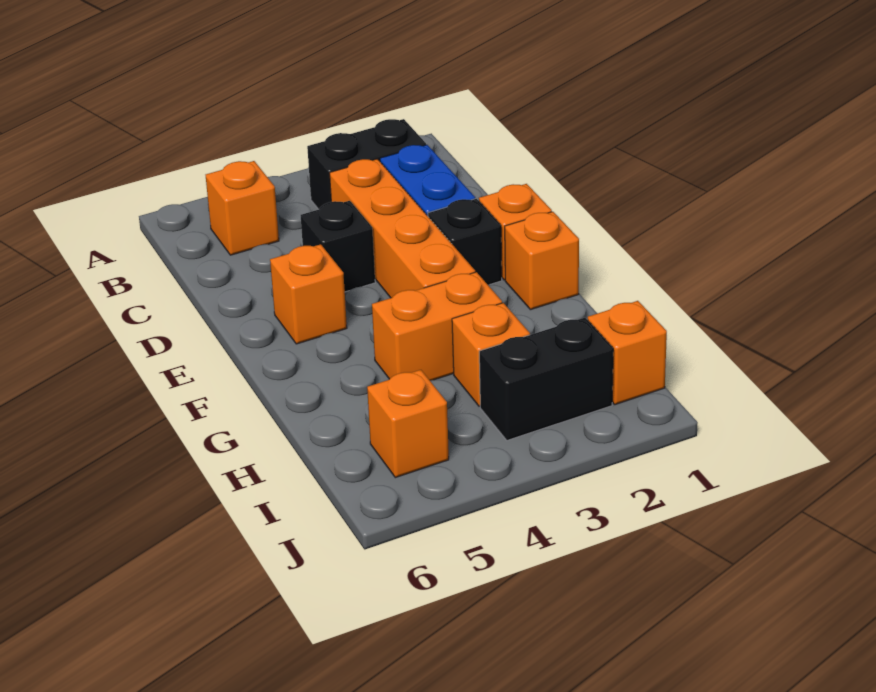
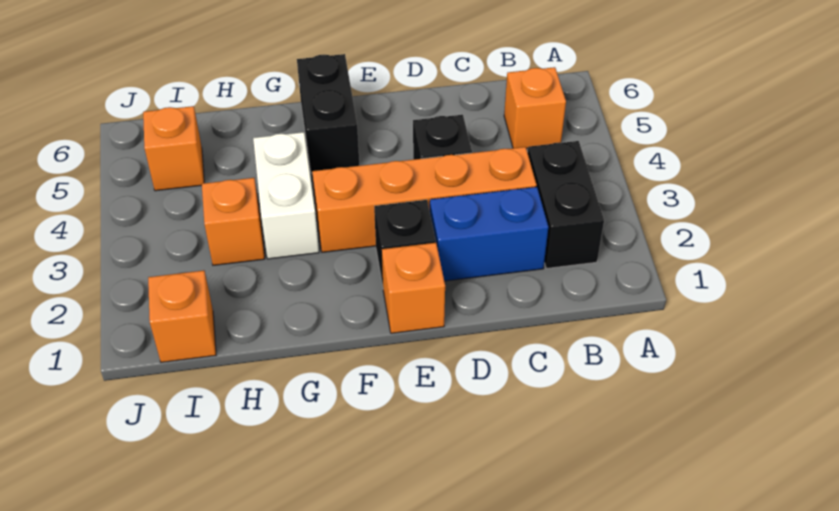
orange brick E5 level 1 -> none
orange brick F1 level 1 -> none
orange brick G3:G4 level 1 -> white brick G3:G4 level 1
black brick I2:I3 level 1 -> black brick F5:F6 level 1

